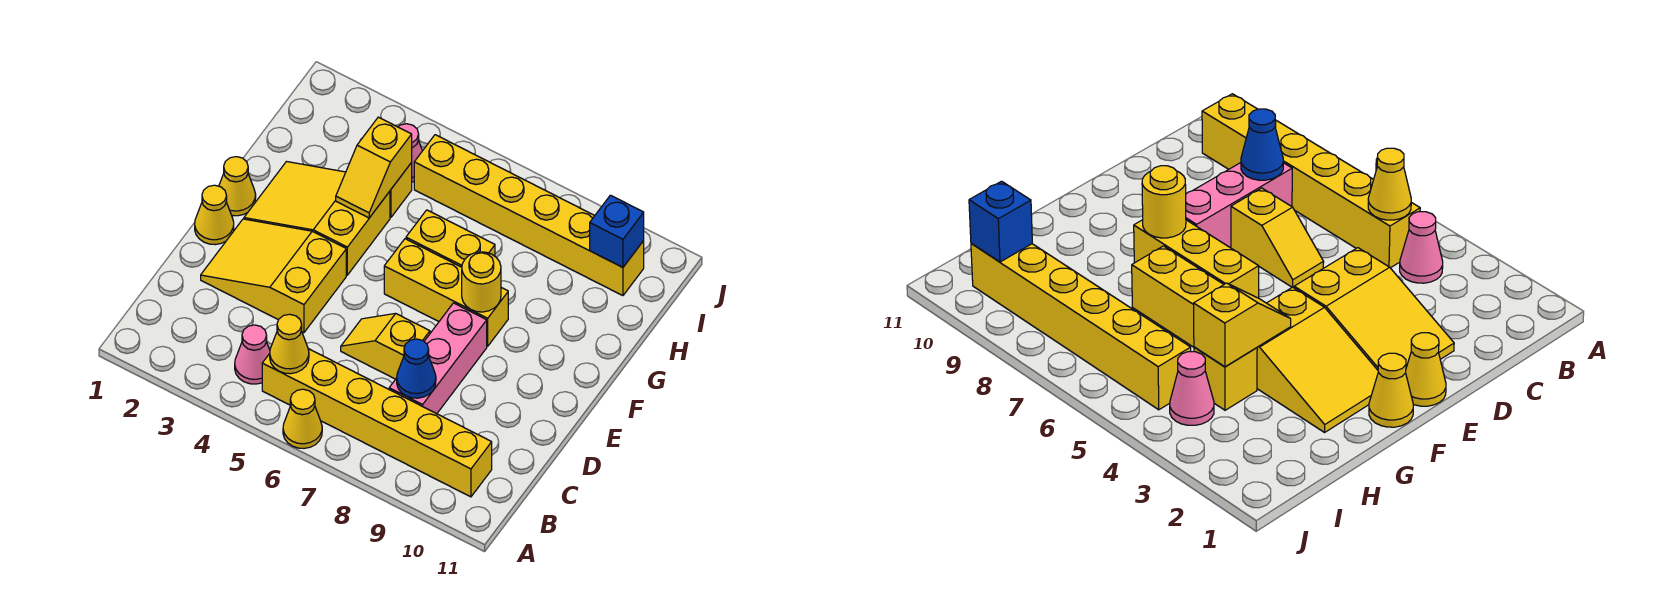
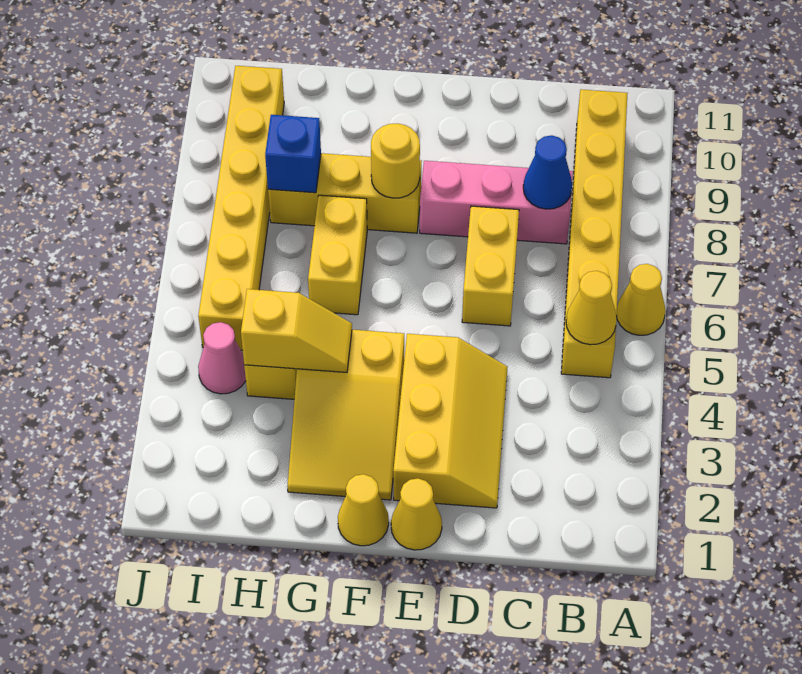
pink cone B4 level 1 -> none
yellow slope D2:E4 level 1 top 4 -> yellow slope D2:E4 level 1 top E
yellow slope D6:D7 level 1 top 7 -> yellow brick D6:D7 level 1
yellow brick F6:F8 level 1 -> yellow brick F8:H8 level 1
blue brick I10 level 2 -> blue brick H8 level 2

